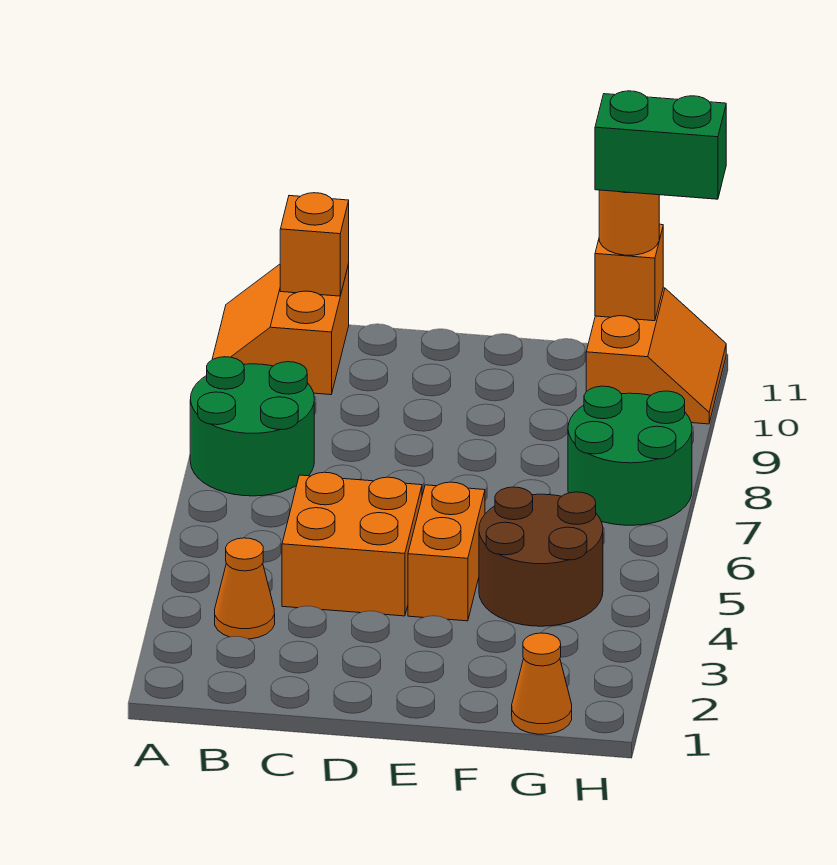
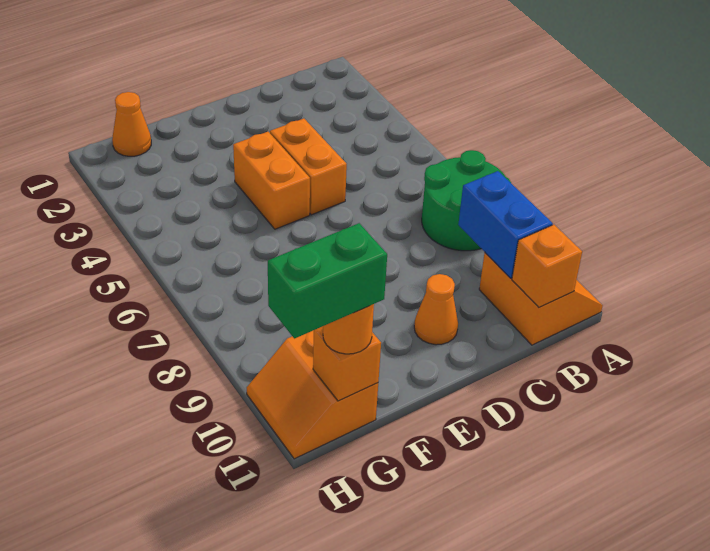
orange cone B3 level 1 -> orange cone D10 level 1
none -> blue brick B9:B10 level 2
orange brick C4:D5 level 1 -> orange brick D4:D5 level 1
brown round brick F4:G5 level 1 -> none
green round brick G7:H8 level 1 -> none

